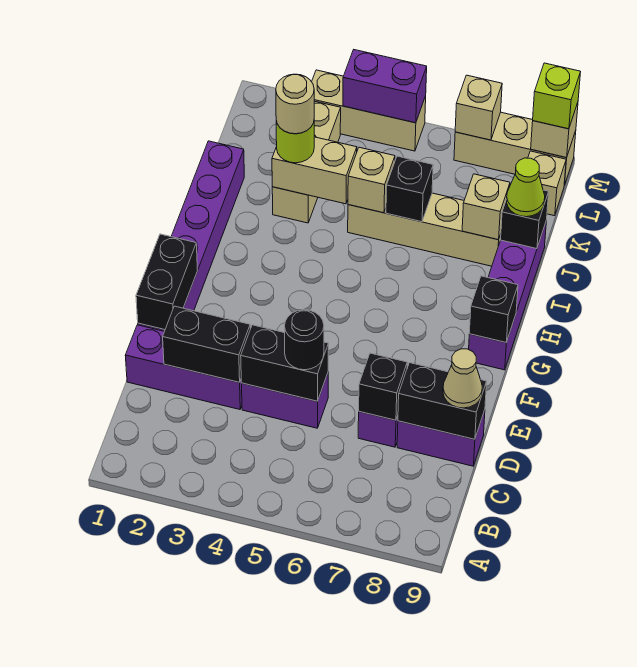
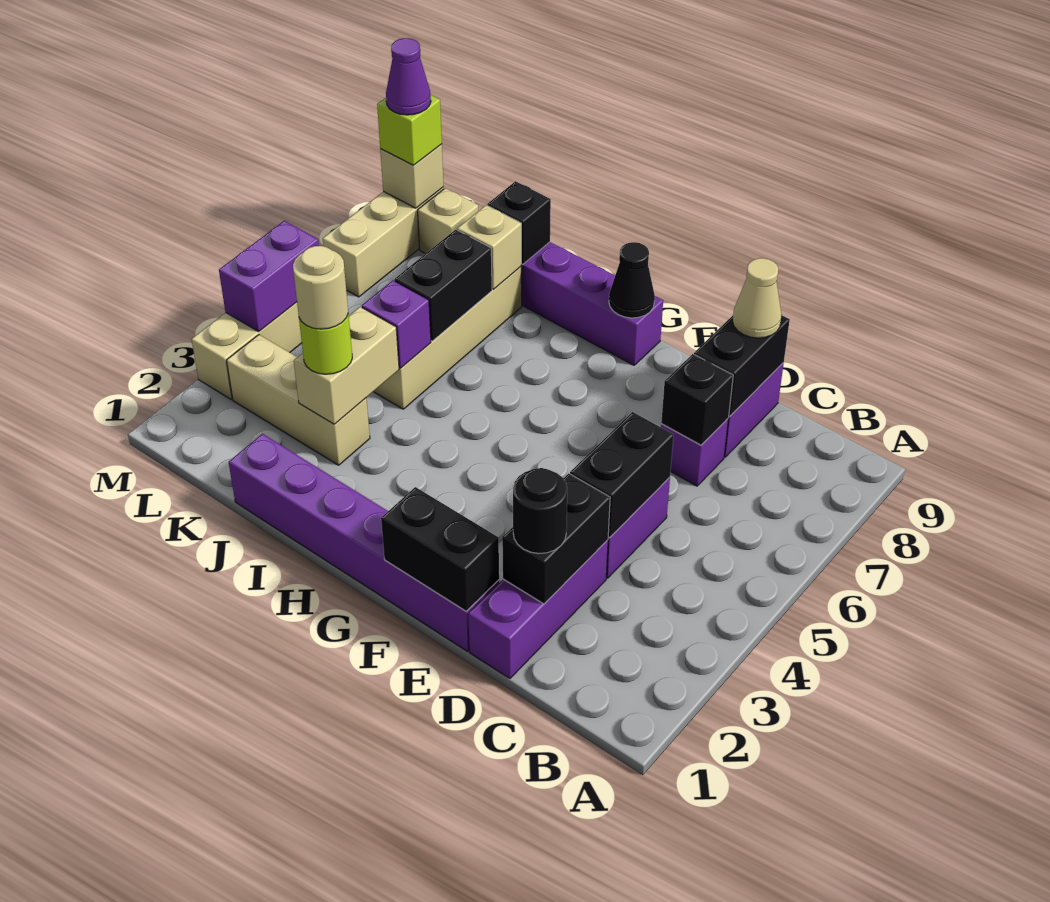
black round brick D5 level 3 -> black round brick D2 level 3
black brick G9 level 2 -> black cone G9 level 2
tan brick J5 level 2 -> purple brick J5 level 2
black brick J6 level 2 -> black brick J6:J7 level 2
lime cone J9 level 3 -> none
tan brick M7 level 2 -> none
none -> purple cone M9 level 4

